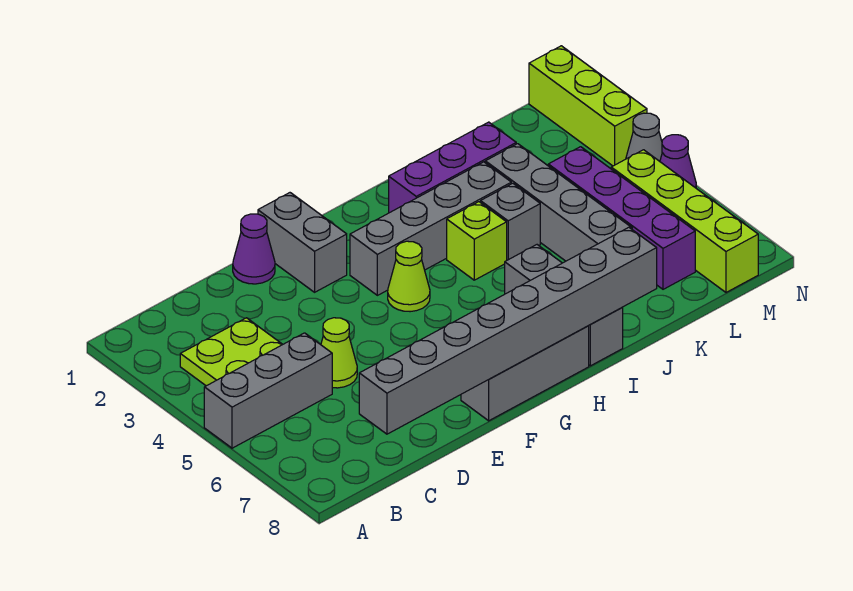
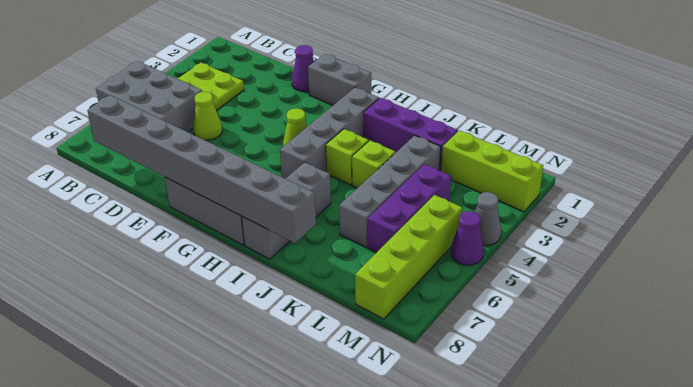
grey brick A5:C5 level 1 -> grey brick A5:C6 level 1
grey brick F1:F2 level 1 -> grey brick F1:G1 level 1
grey brick G3:J3 level 1 -> grey brick H2:H5 level 1
grey brick J4 level 1 -> lime brick J4 level 1
purple brick L4:L7 level 1 -> purple brick L4:L6 level 1
lime brick N1:N3 level 1 -> lime brick L2:N2 level 1

